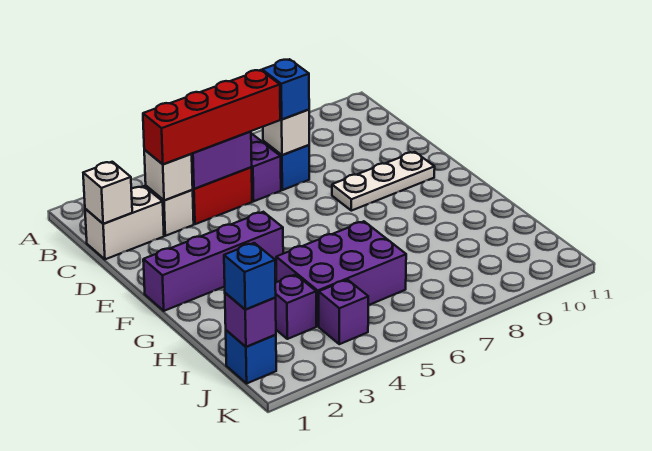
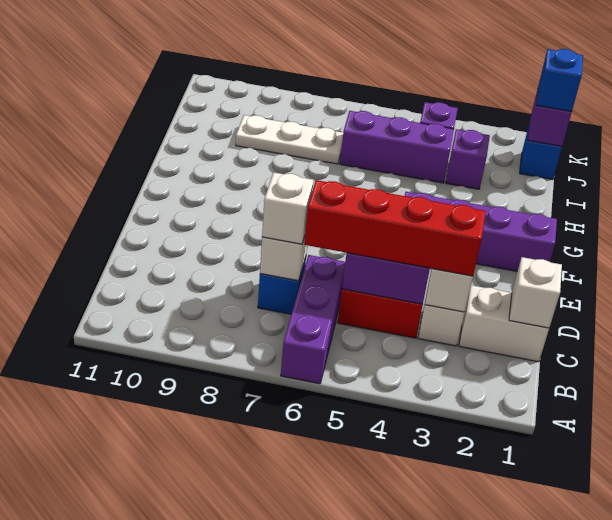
blue brick C7 level 3 -> white brick C7 level 3
white plate E8:E10 level 1 -> white plate I7:I9 level 1
purple brick H4:I6 level 1 -> purple brick I4:I6 level 1

